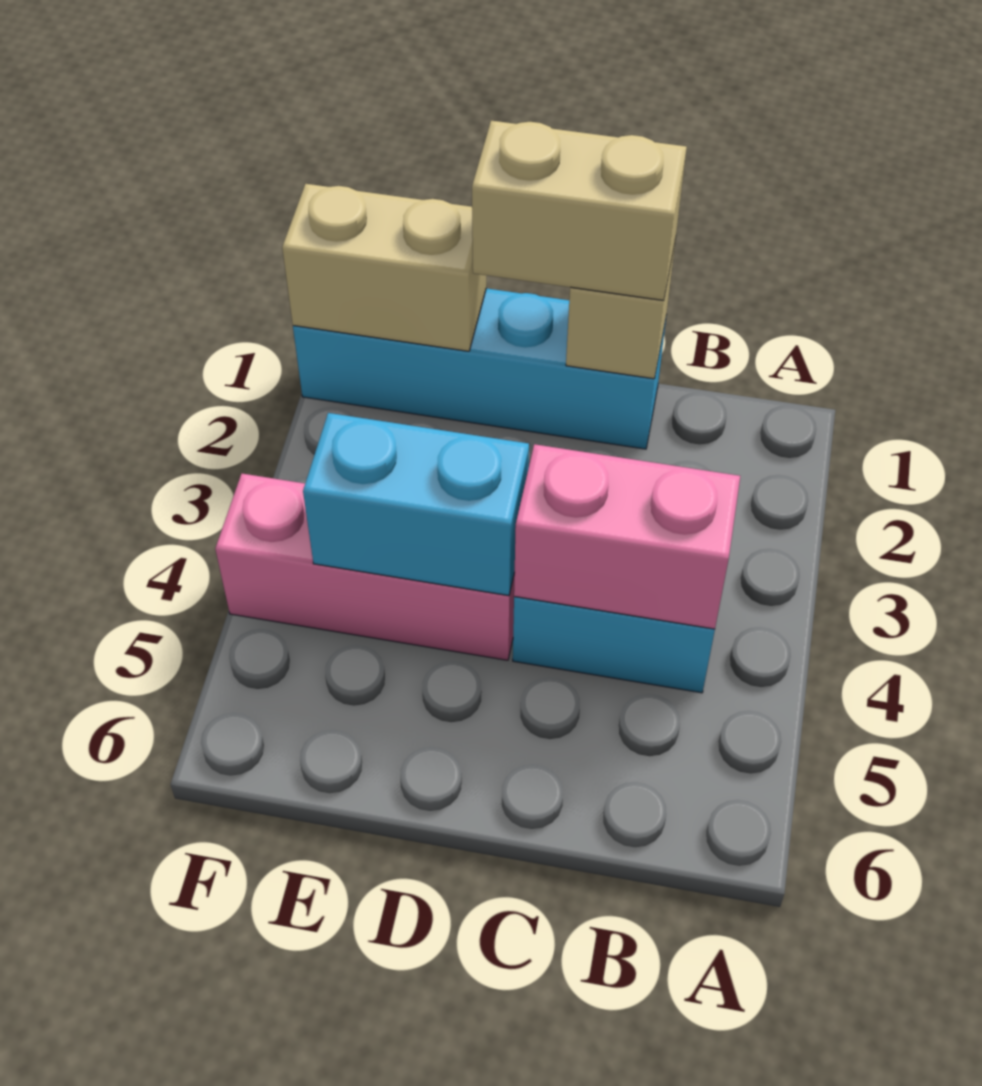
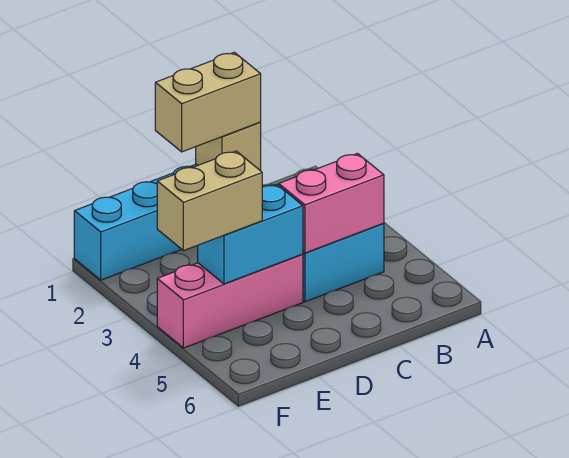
tan brick E1:F1 level 2 -> tan brick E4:F4 level 3

